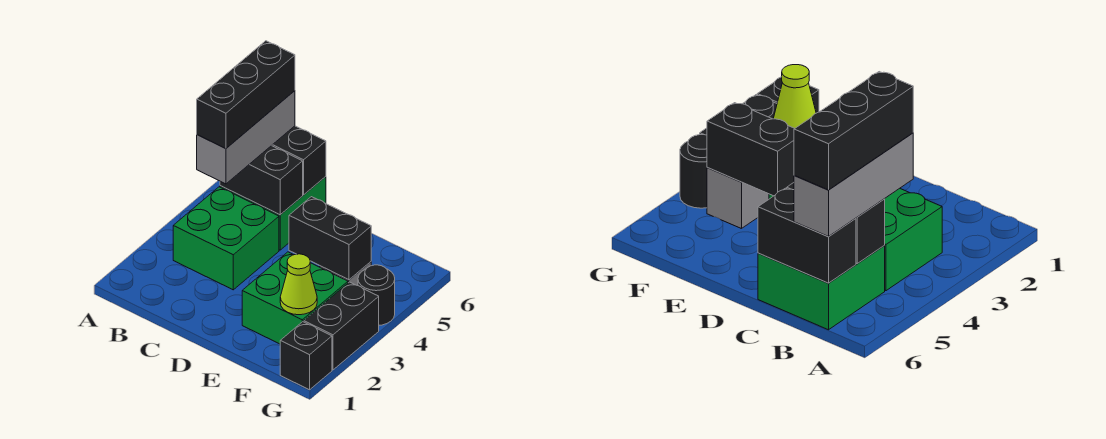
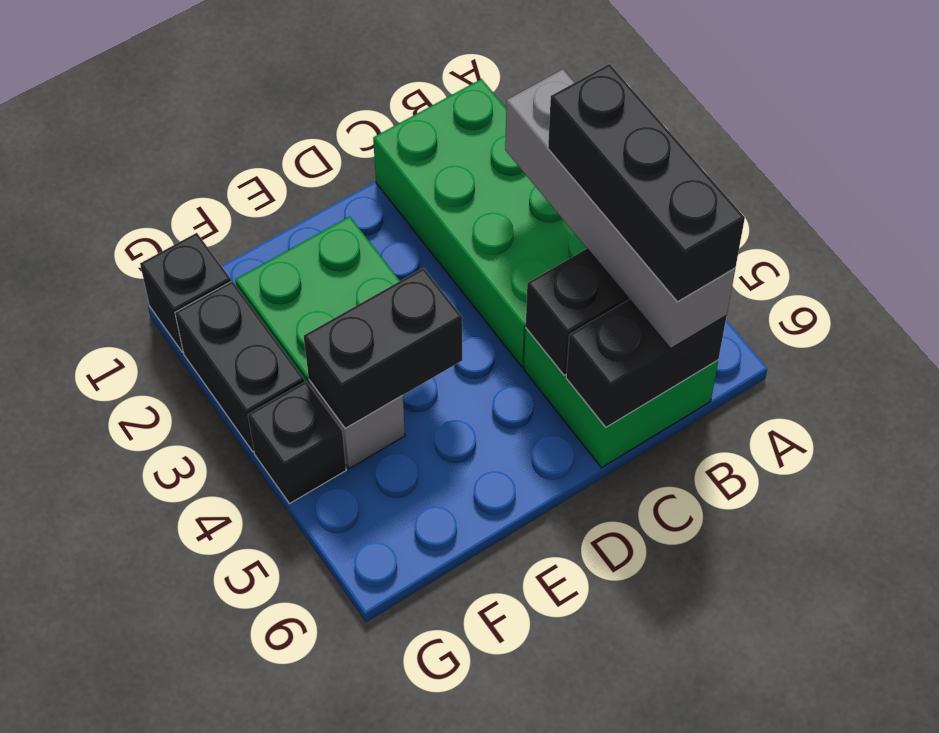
green brick B3:C4 level 1 -> green brick B1:C4 level 1
grey brick B4:B6 level 3 -> grey brick B3:B6 level 3
lime cone F2 level 2 -> none
black round brick G4 level 1 -> black brick G4 level 1

